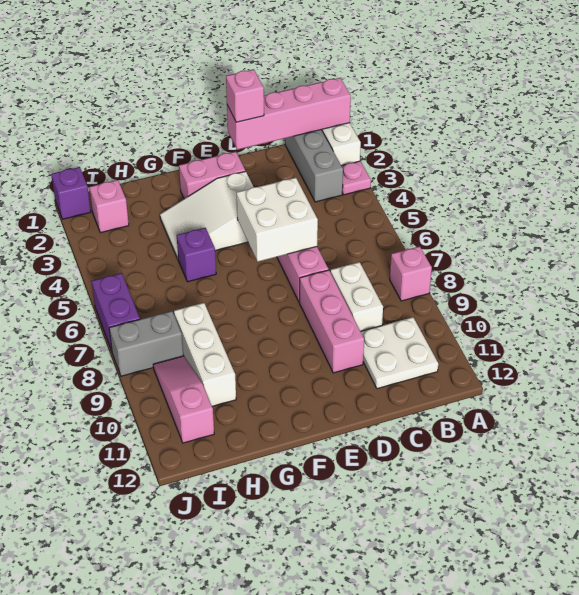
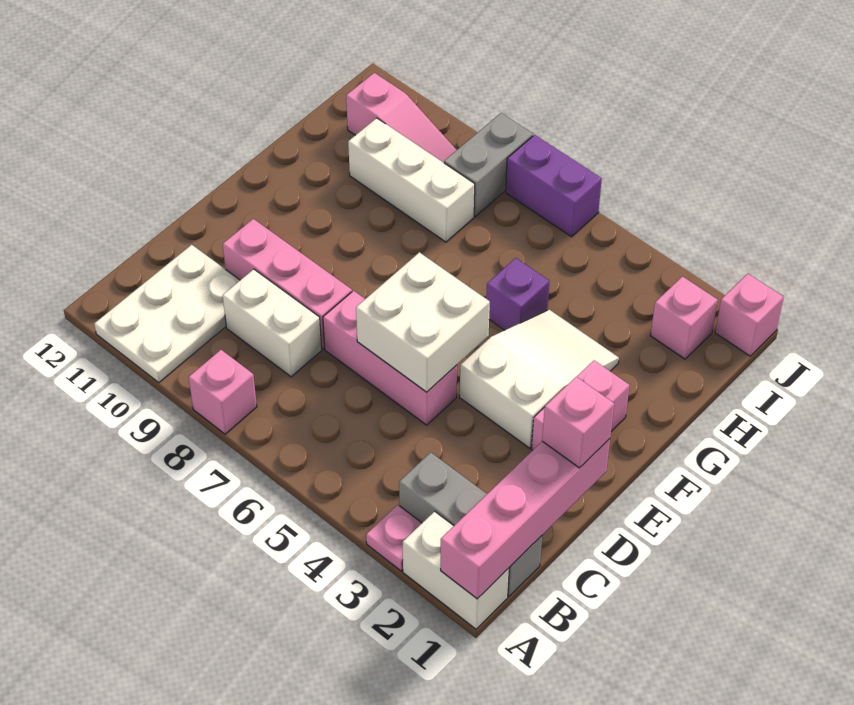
white plate B10:C11 level 1 -> white plate A10:C11 level 1
purple brick J1 level 1 -> pink brick J1 level 1

